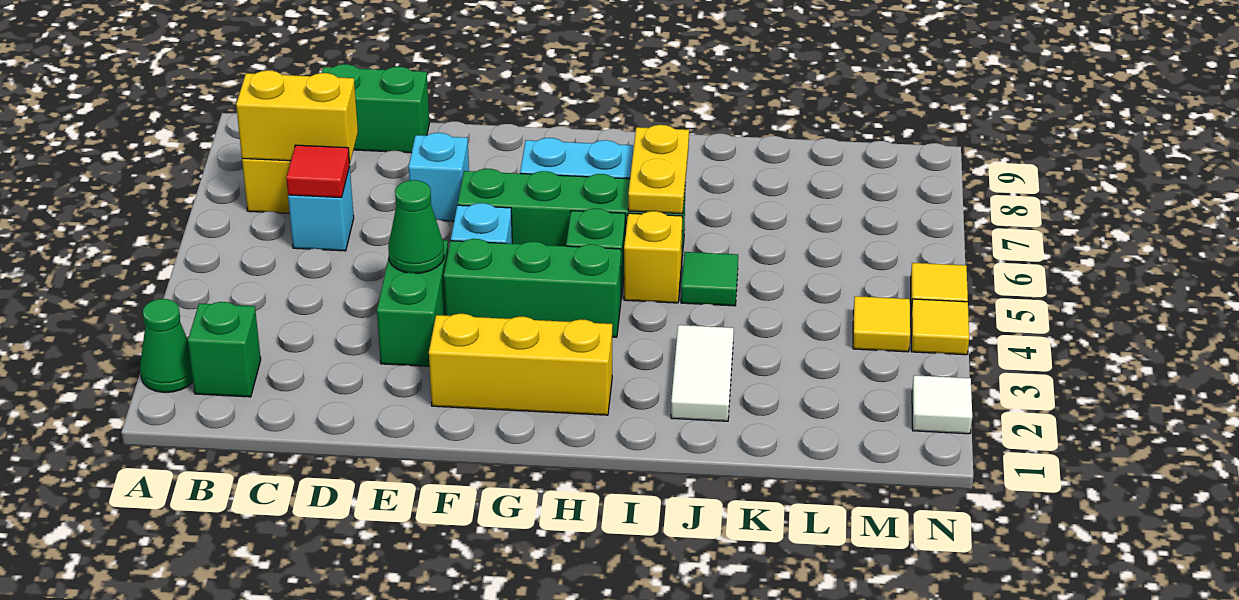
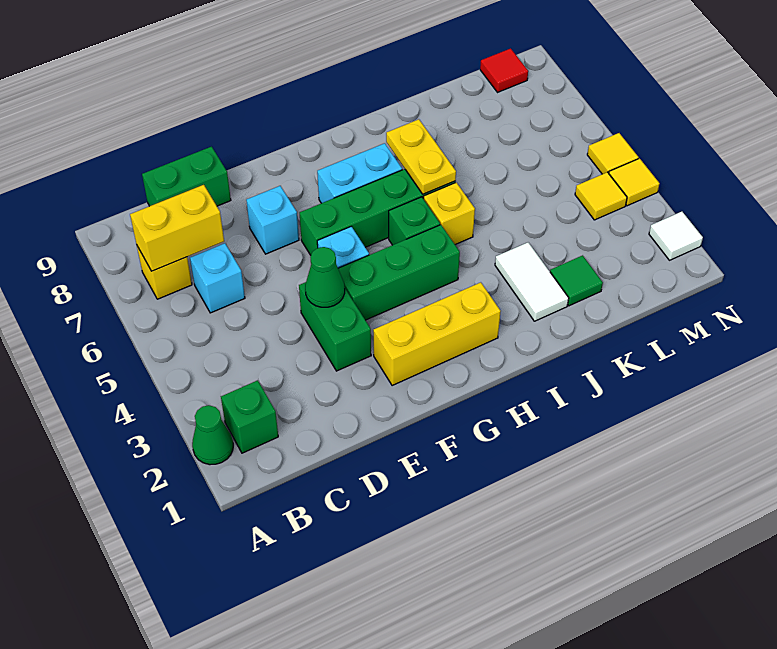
red tile C6 level 2 -> red tile M9 level 1
green tile J5 level 1 -> green tile K2 level 1

